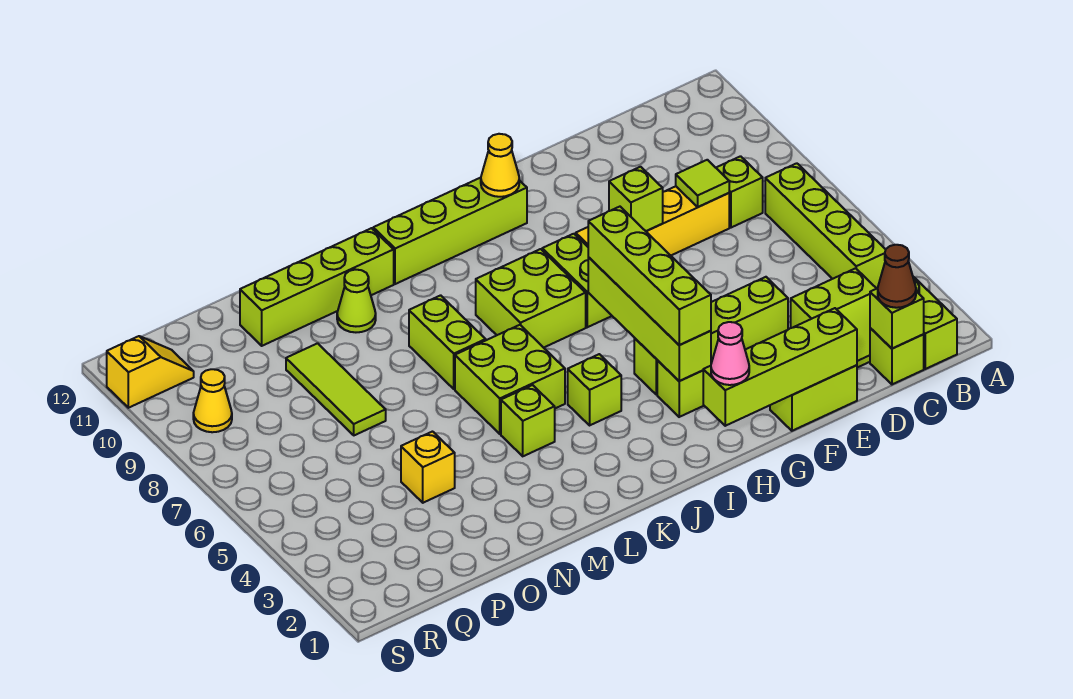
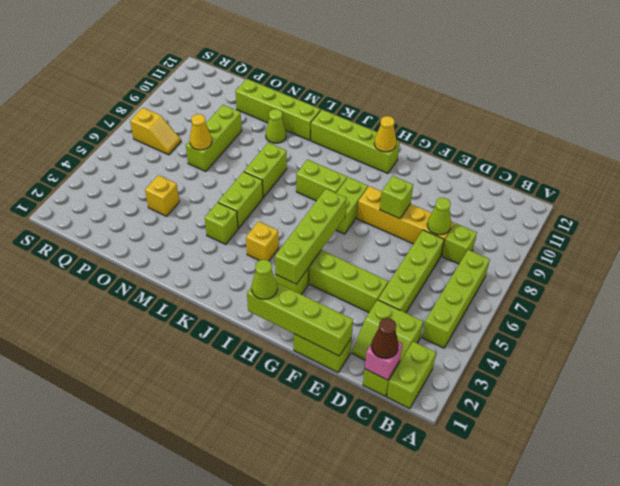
lime brick C1 level 2 -> pink brick C1 level 2
lime tile D8 level 2 -> lime cone D8 level 2
pink cone H1 level 3 -> lime cone H1 level 3
lime brick H3:H6 level 3 -> lime brick D4:D7 level 1
lime brick I7:J8 level 1 -> lime brick I8:J8 level 1
lime brick J4 level 1 -> yellow brick J4 level 1
lime brick K5:L6 level 1 -> lime brick L5:L6 level 1
lime tile O7:O9 level 1 -> lime brick O7:O9 level 1
yellow cone R9 level 1 -> yellow cone O7 level 2
yellow slope R11:S11 level 1 top S -> yellow slope Q7:R7 level 1 top R

